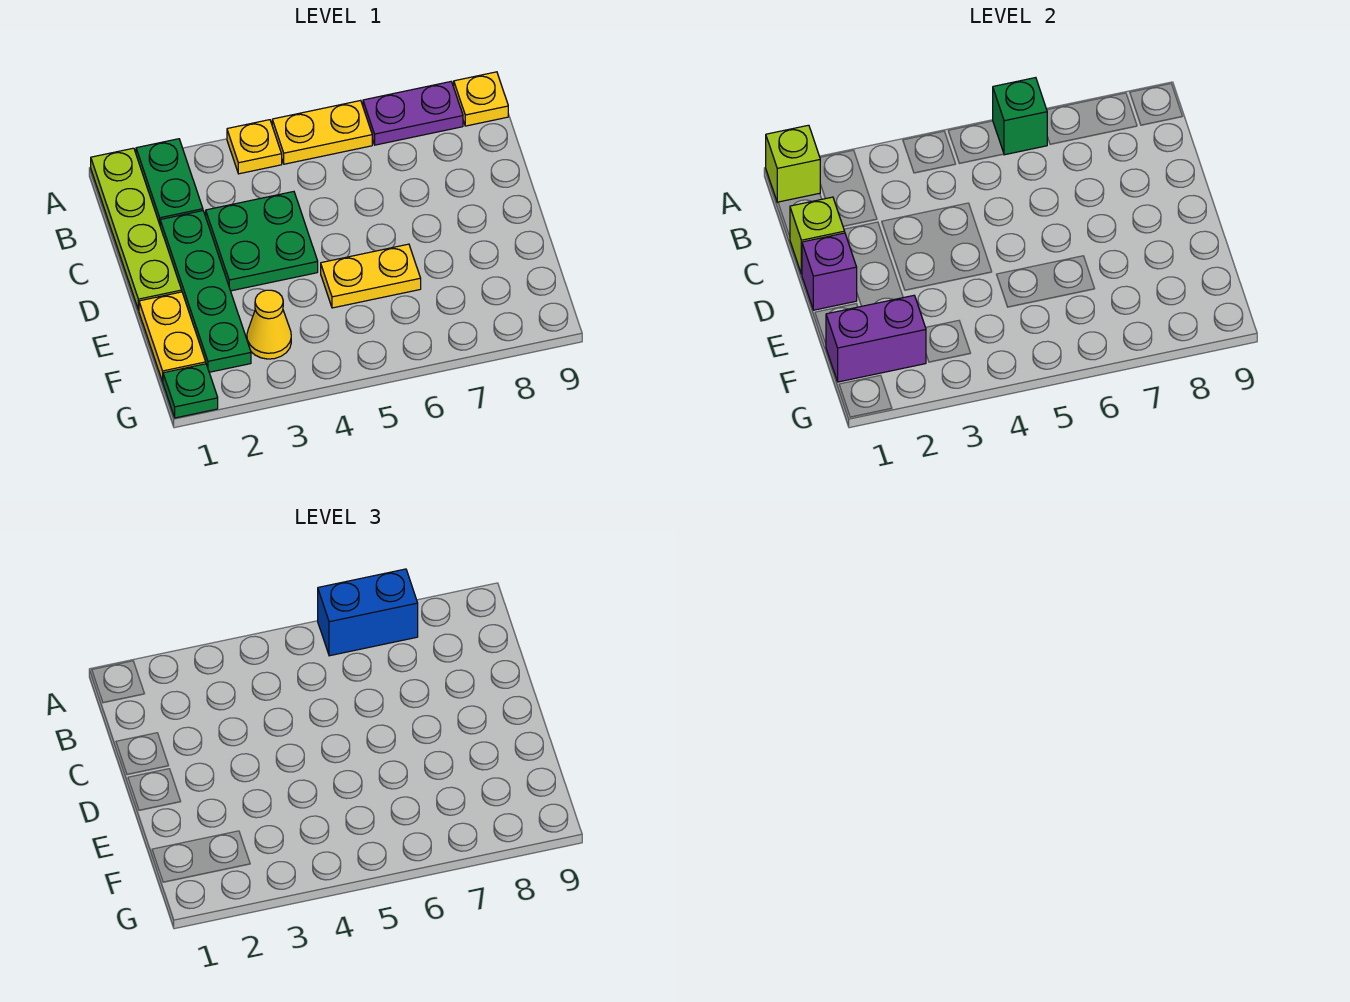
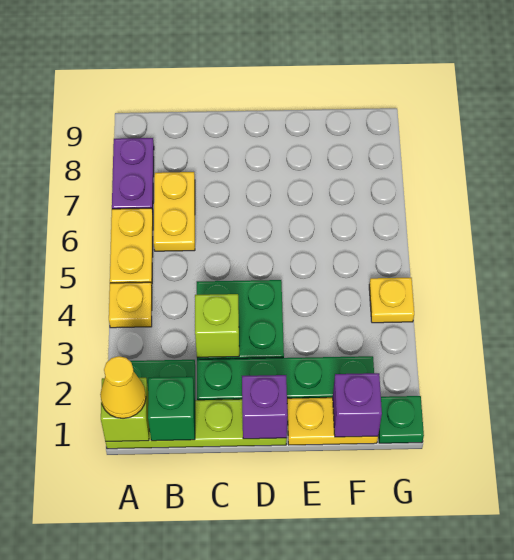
green brick A6 level 2 -> green brick B1 level 2
blue brick A6:A7 level 3 -> none
yellow plate A9 level 1 -> yellow plate G4 level 1
lime brick C1 level 2 -> lime brick C3 level 2
yellow plate E5:E6 level 1 -> yellow plate B6:B7 level 1
purple brick F1:F2 level 2 -> purple brick F1 level 2
yellow cone F3 level 1 -> yellow cone A1 level 3

